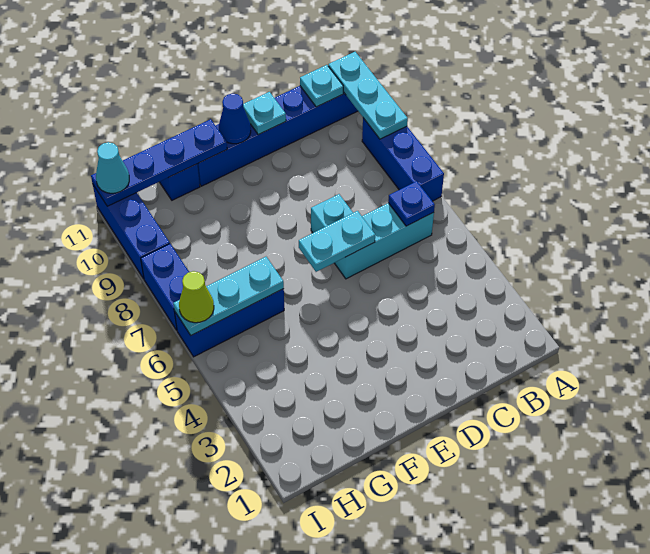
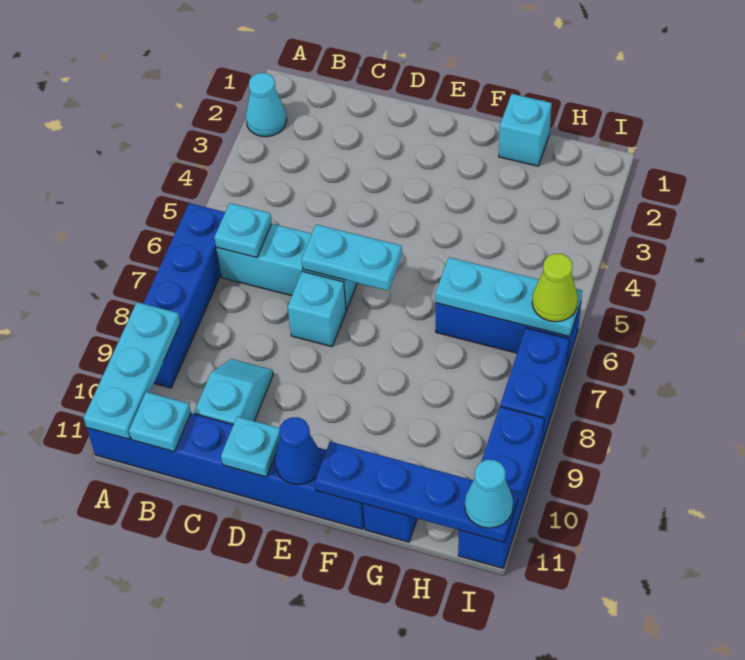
none -> cyan cone A2 level 1
blue brick A7:A9 level 1 -> blue brick A6:A9 level 1
blue plate B6 level 2 -> cyan plate B6 level 2
none -> cyan slope C9:C10 level 1 top 10
none -> cyan brick G1 level 1

